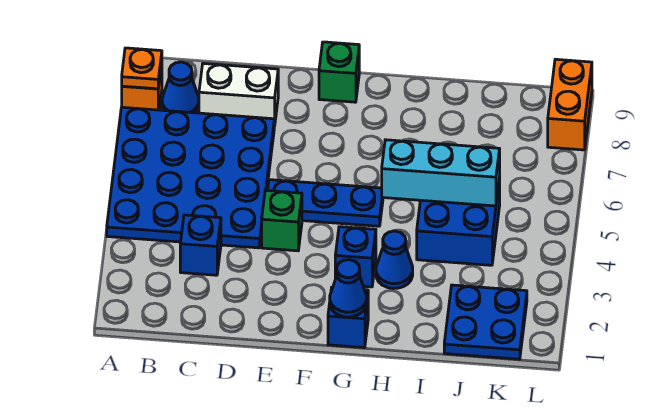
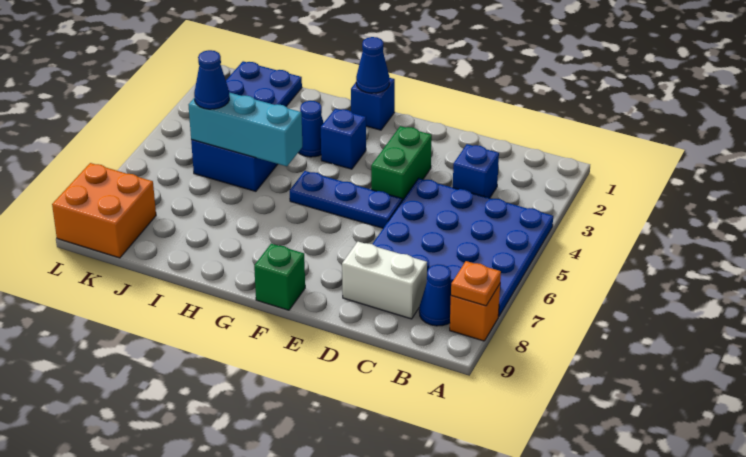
green brick E4 level 1 -> green brick E3:E4 level 1
none -> blue cone J5 level 3
orange brick L8:L9 level 1 -> orange brick K8:L9 level 1

